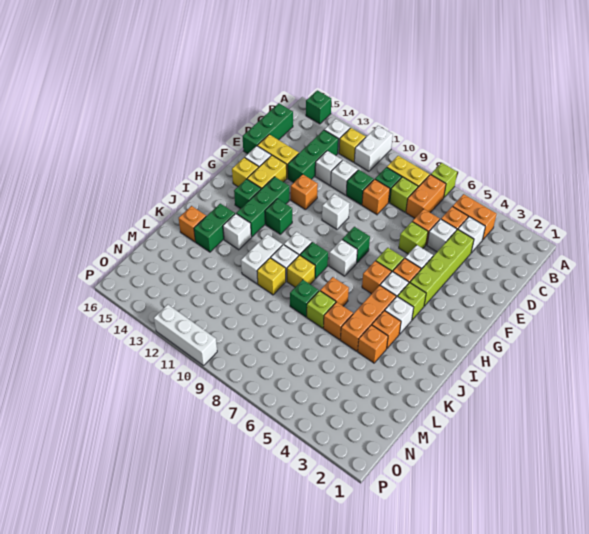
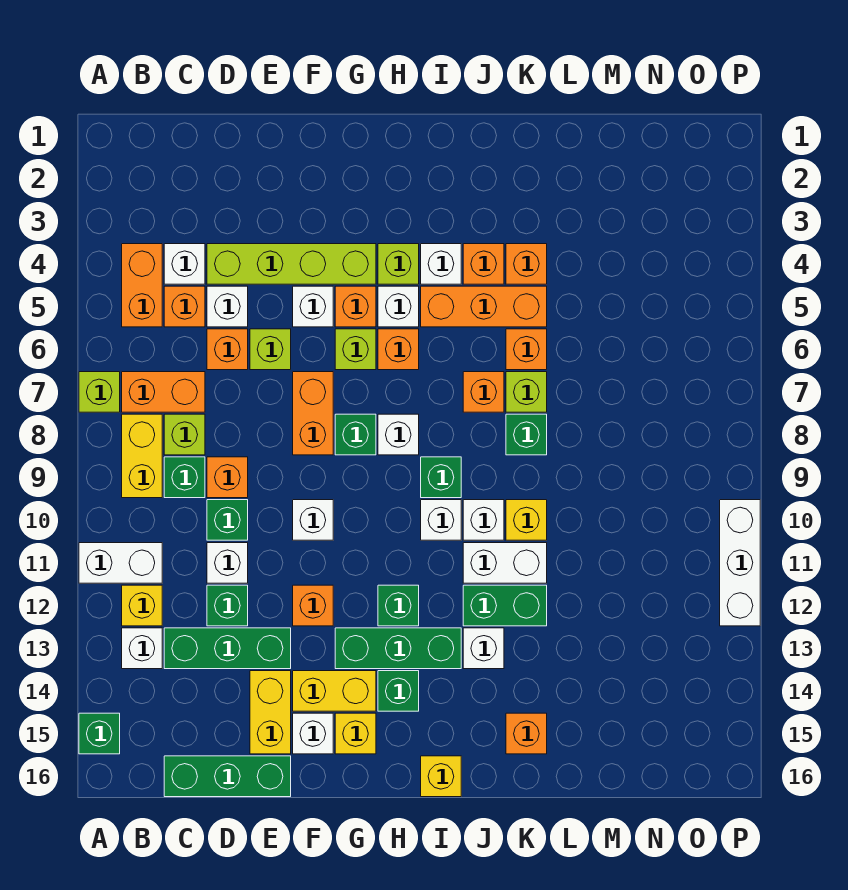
white brick D12 level 1 -> green brick D12 level 1
none -> orange brick F7:F8 level 1
yellow brick J9 level 1 -> yellow brick I16 level 1
green brick J14:K14 level 1 -> green brick J12:K12 level 1

